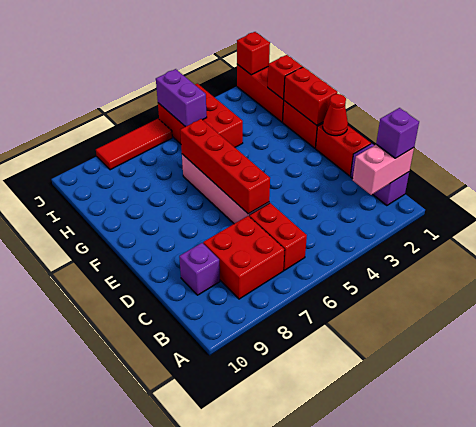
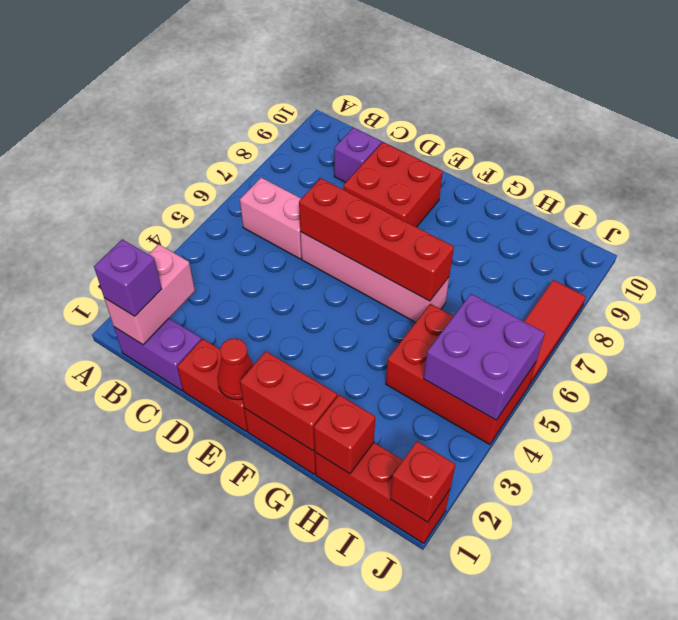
red brick B6:C6 level 1 -> pink brick B6:C6 level 1
red brick B7:C8 level 1 -> red brick D8:E9 level 1
purple brick I5:J5 level 2 -> purple brick I4:J5 level 2

